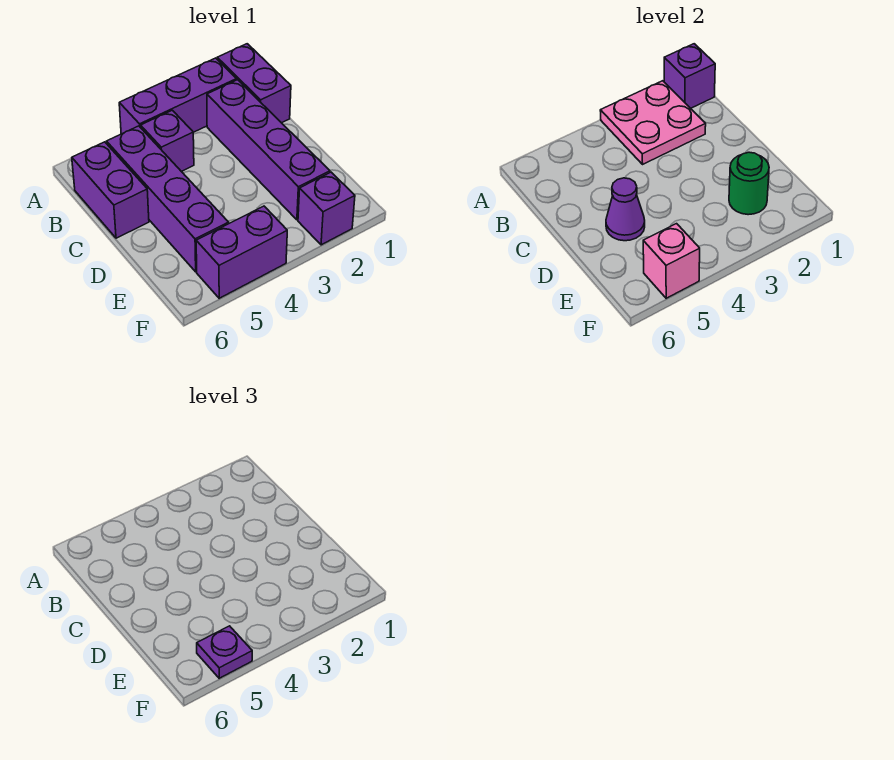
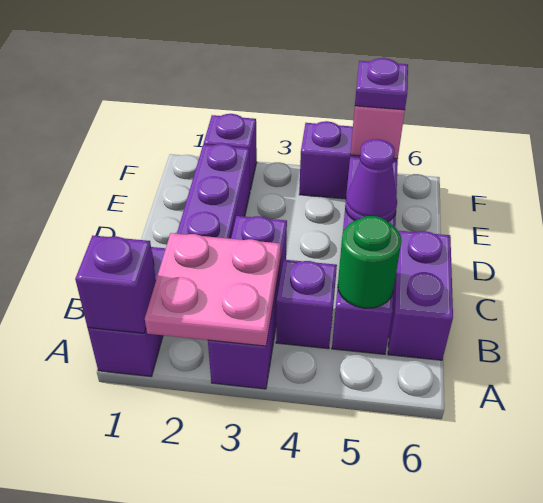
purple brick A2:A4 level 1 -> purple brick A3:C3 level 1
green round brick E2 level 2 -> green round brick B5 level 2

